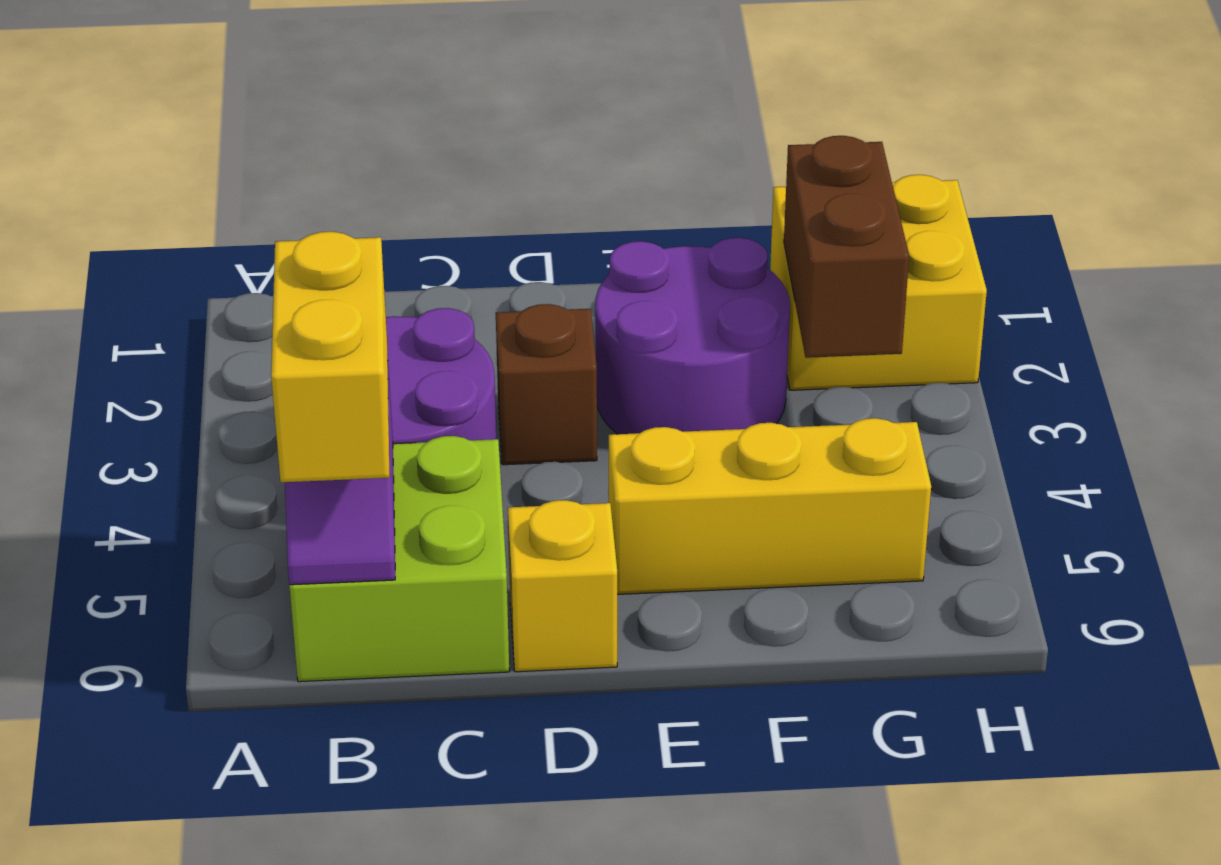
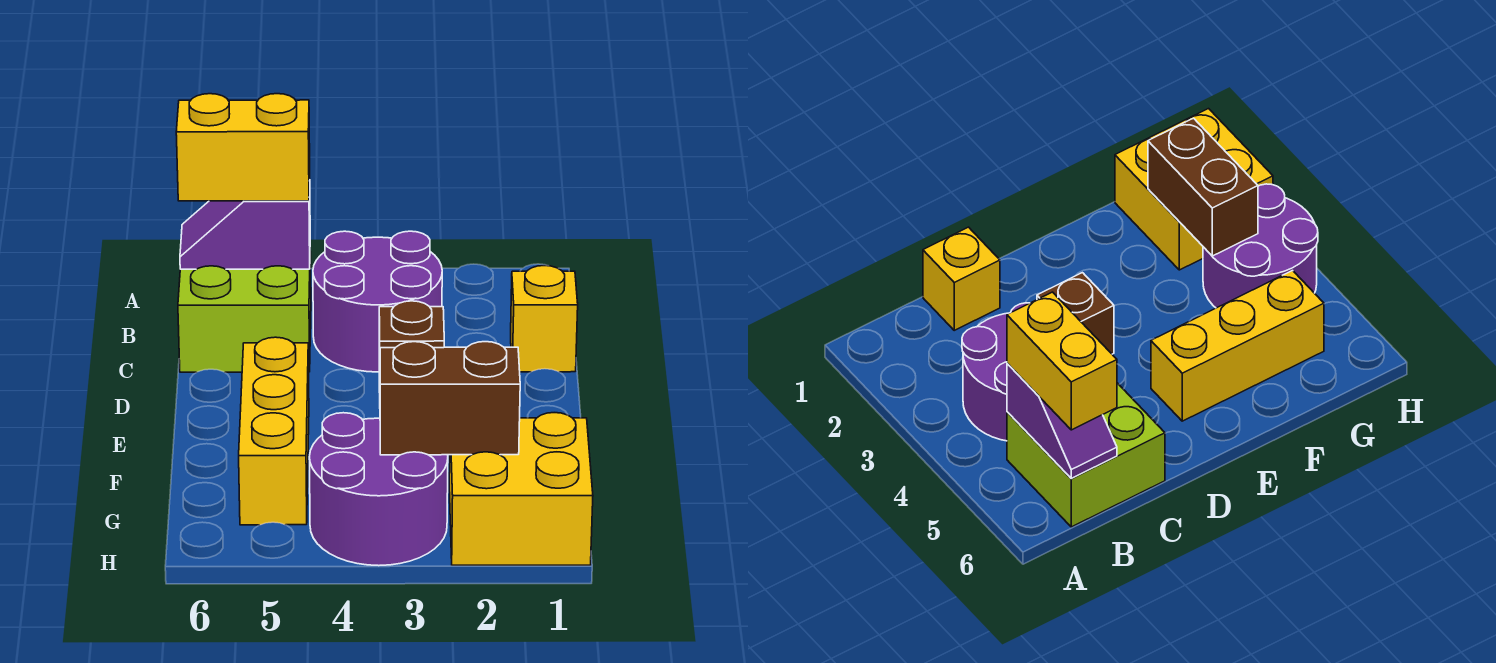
yellow brick D6 level 1 -> yellow brick C1 level 1
purple round brick E2:F3 level 1 -> purple round brick G3:H4 level 1

